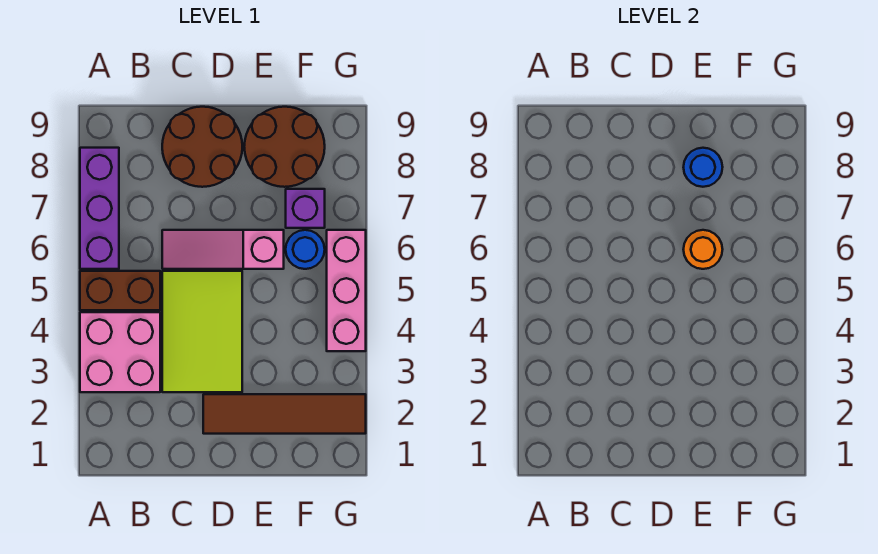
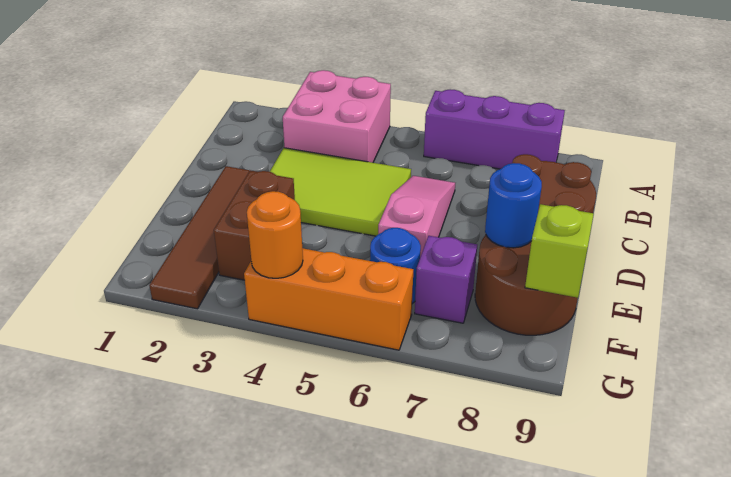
brown brick A5:B5 level 1 -> brown brick E3:F3 level 1
orange round brick E6 level 2 -> orange round brick G4 level 2
none -> lime brick F9 level 2
pink brick G4:G6 level 1 -> orange brick G4:G6 level 1

